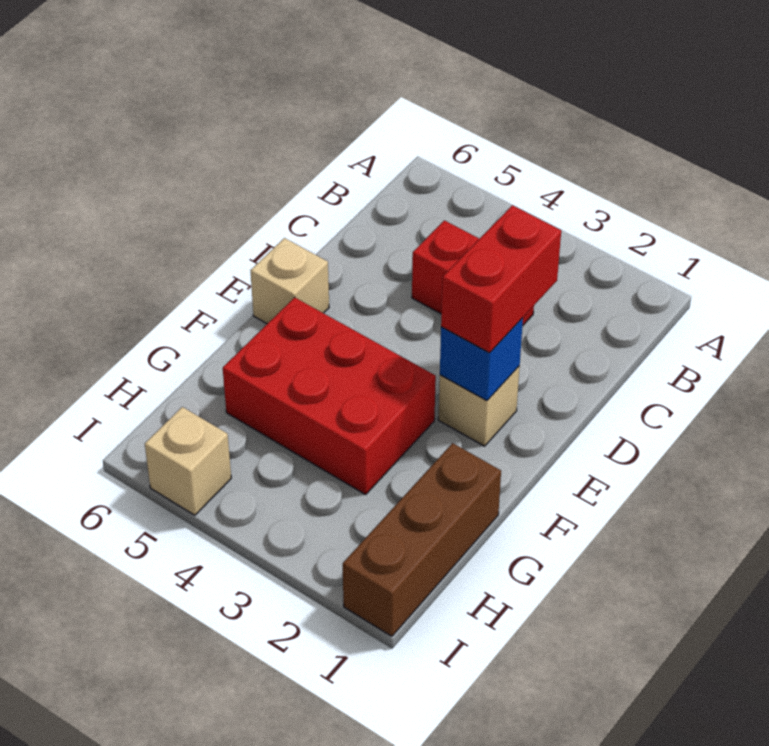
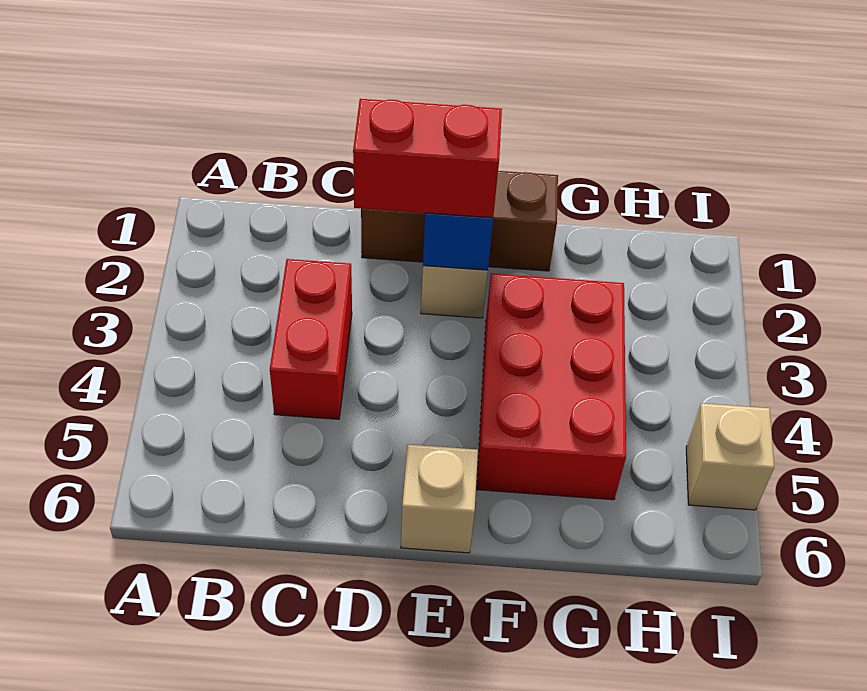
brown brick G1:I1 level 1 -> brown brick D1:F1 level 1

